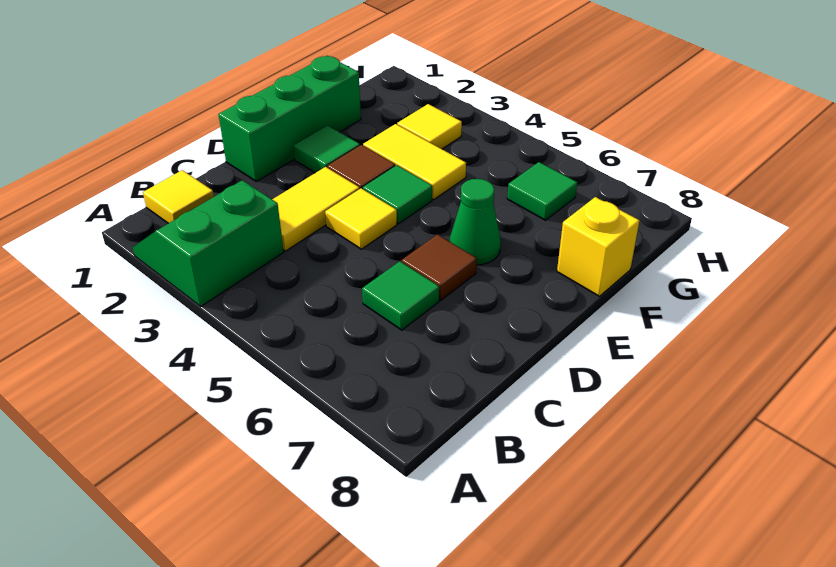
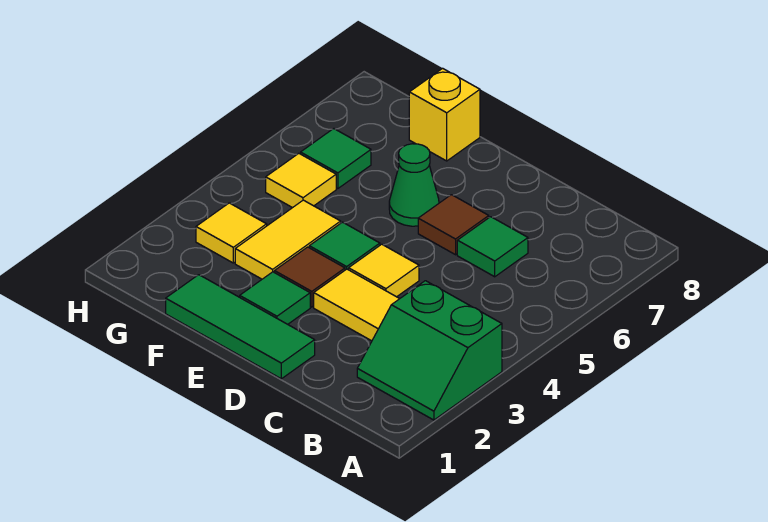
yellow tile B1 level 1 -> yellow tile G5 level 1
green brick D1:F1 level 1 -> green tile D1:F1 level 1

